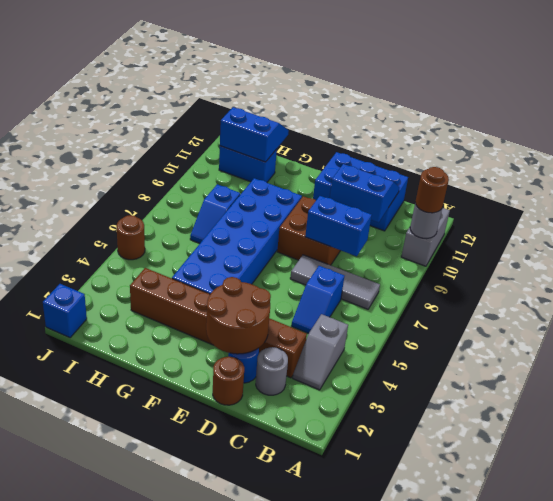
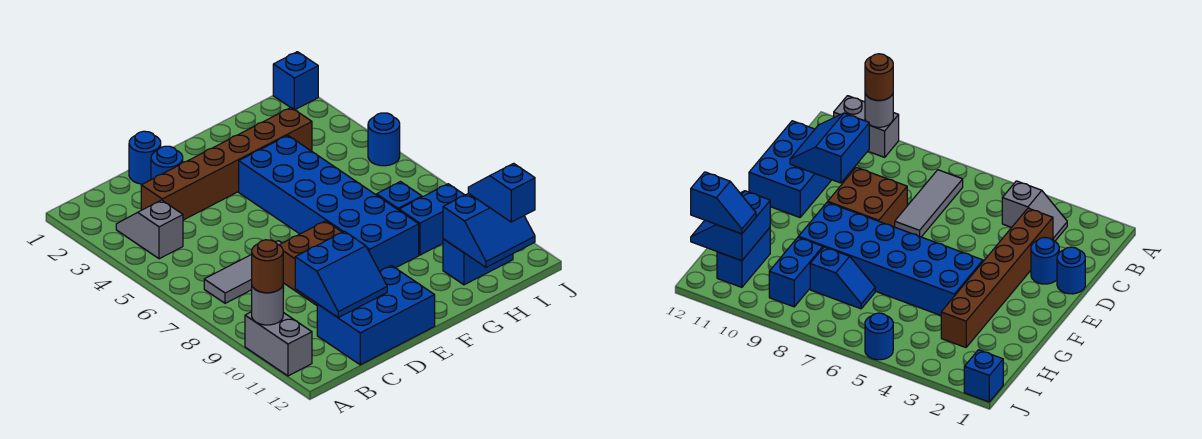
grey round brick C2 level 1 -> none
blue slope C5:C6 level 1 top 6 -> blue slope I11:I12 level 3 top 12
blue brick C8:D8 level 2 -> blue brick H9:I9 level 1
brown round brick D1 level 1 -> blue round brick D1 level 1
brown round brick D2:E3 level 2 -> none
brown round brick J5 level 1 -> blue round brick J5 level 1

